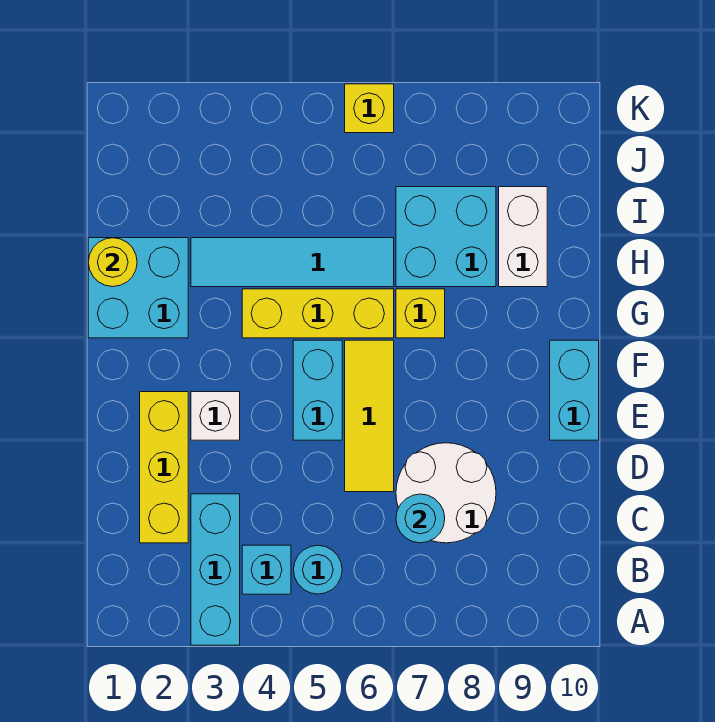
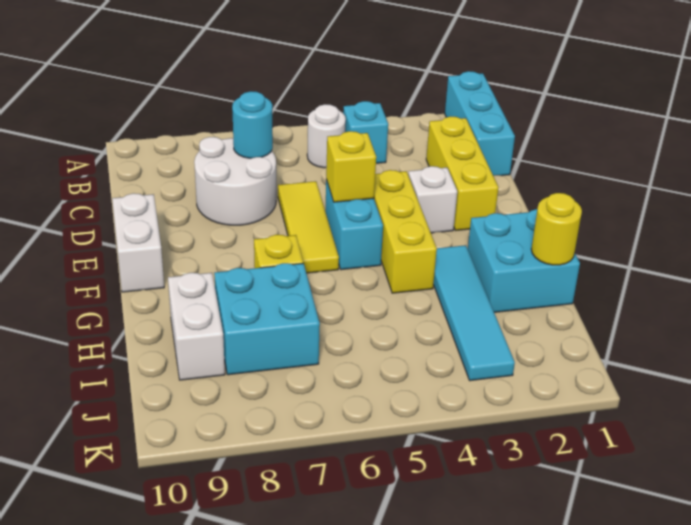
cyan brick A3:C3 level 1 -> cyan brick A1:C1 level 1
cyan round brick B5 level 1 -> white round brick B5 level 1
cyan brick E10:F10 level 1 -> white brick E10:F10 level 1
yellow brick G4:G6 level 1 -> yellow brick E4:G4 level 1
cyan tile H3:H6 level 1 -> cyan tile G3:J3 level 1
yellow brick K6 level 1 -> yellow brick E5 level 2

